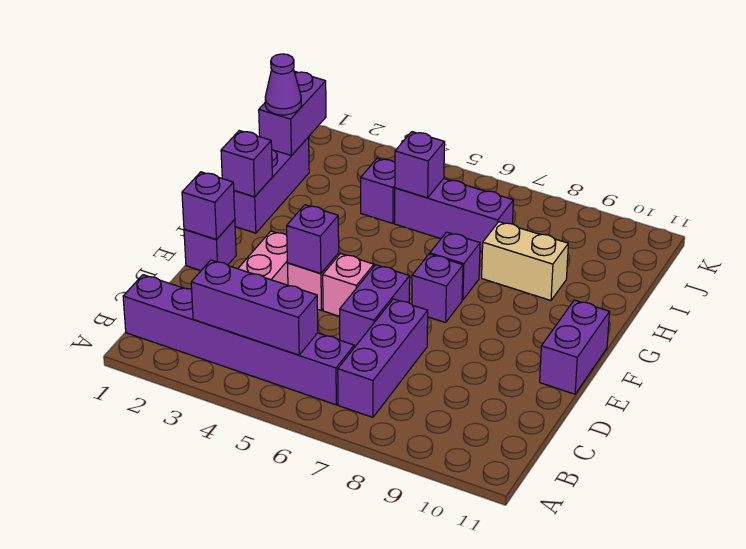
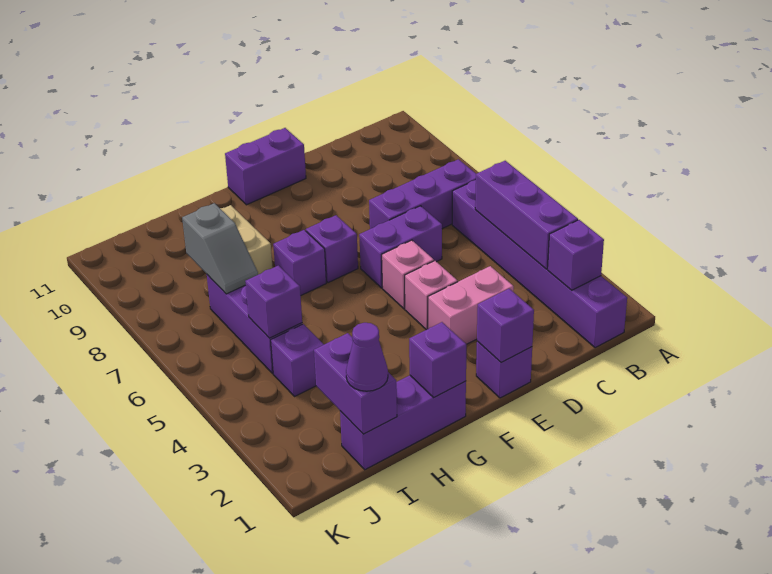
purple brick E4 level 2 -> purple brick B2 level 2
purple brick I1:J1 level 2 -> purple brick I1:I2 level 2
none -> grey slope I7:I8 level 2 top 8

